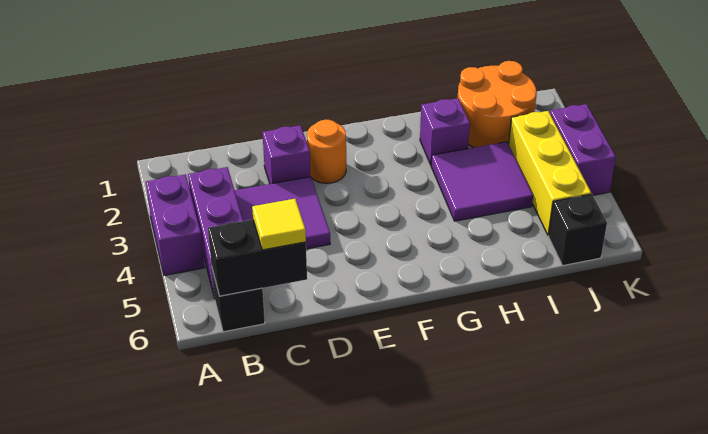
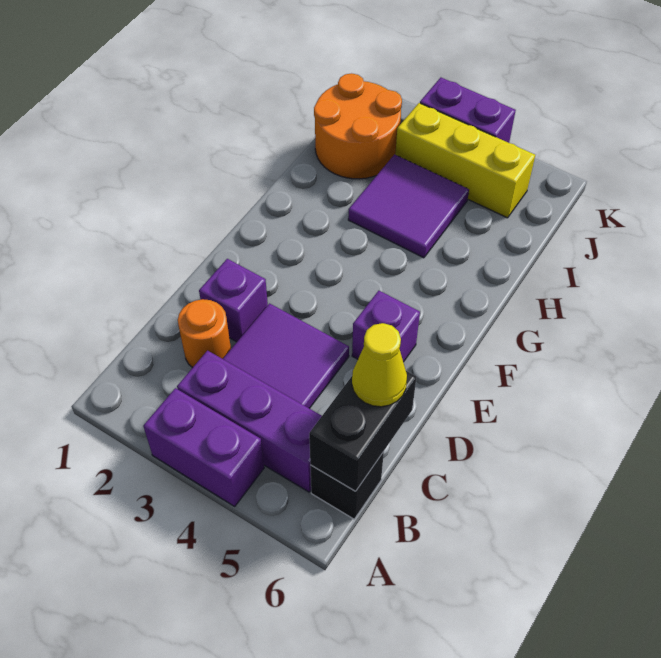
yellow tile C6 level 3 -> yellow cone C6 level 3
orange round brick E2 level 1 -> orange round brick C2 level 1
purple brick H2 level 1 -> purple brick E5 level 1
black brick J6 level 1 -> none

